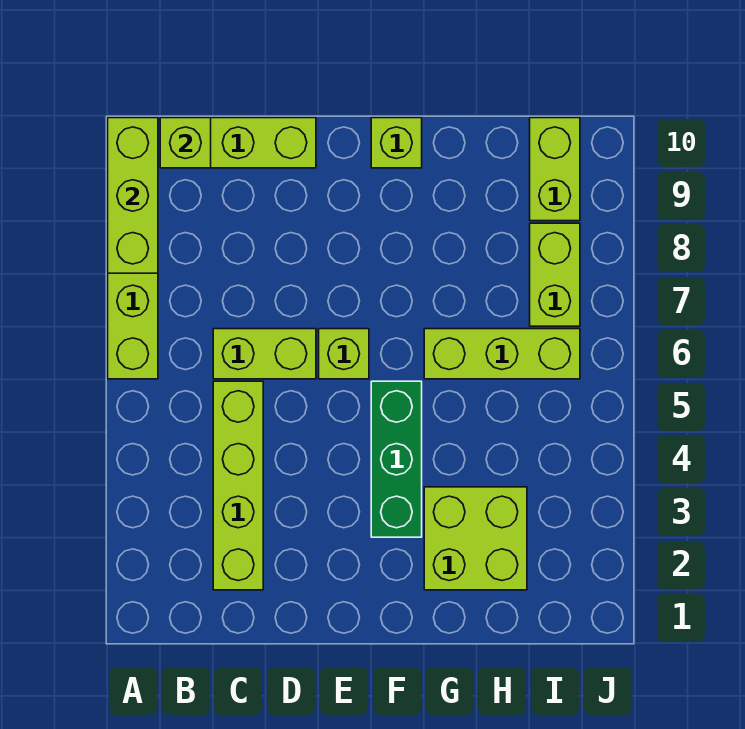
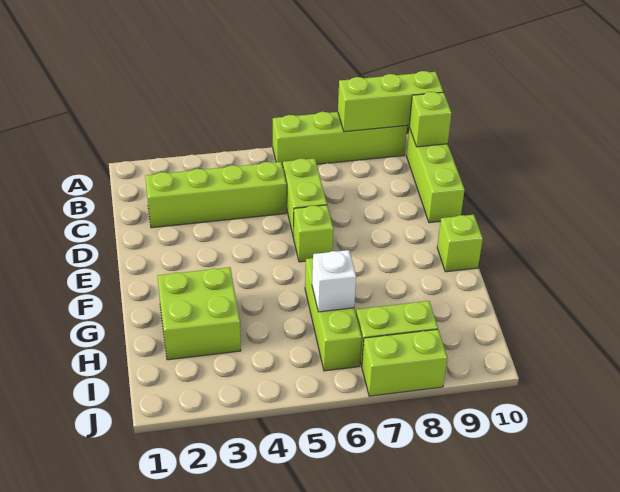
green brick F3:F5 level 1 -> none
none -> white brick H6 level 2
lime brick I9:I10 level 1 -> lime brick J7:J8 level 1

